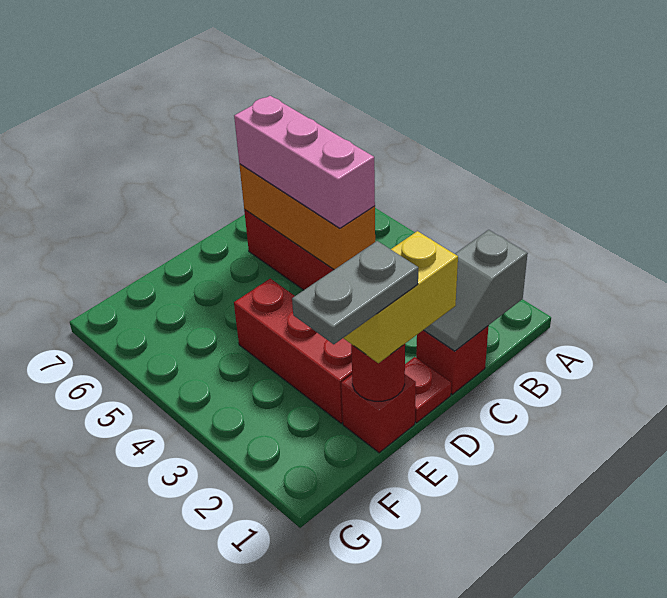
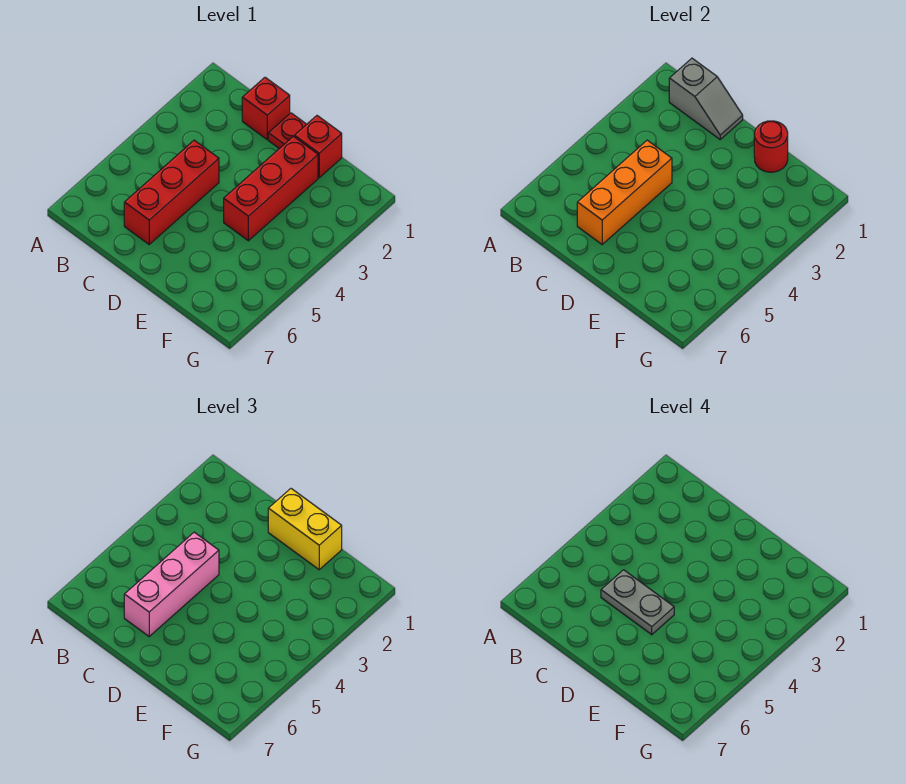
grey plate E1:F1 level 4 -> grey plate C5:D5 level 4

